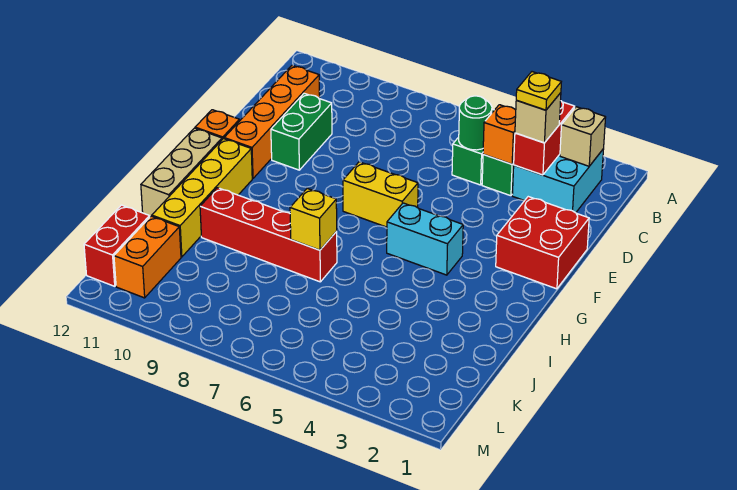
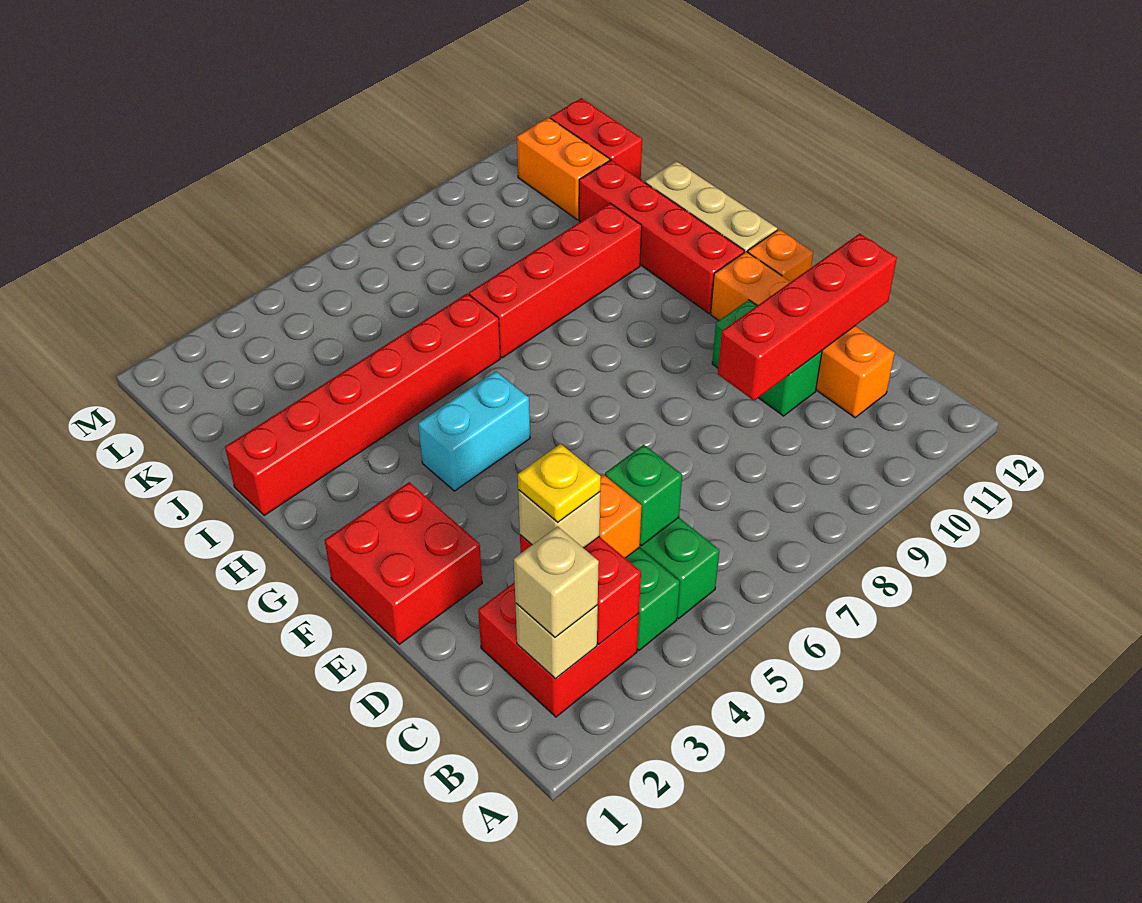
cyan brick B2:C3 level 1 -> red brick B2:C3 level 1
none -> tan brick B2 level 3
green round brick C5 level 2 -> green brick C5 level 2
none -> red brick D9:D12 level 2
yellow brick F6:F7 level 1 -> none
yellow brick G11:J11 level 1 -> red brick G11:J11 level 1
none -> red brick I1:I6 level 1
yellow brick I7 level 2 -> none

